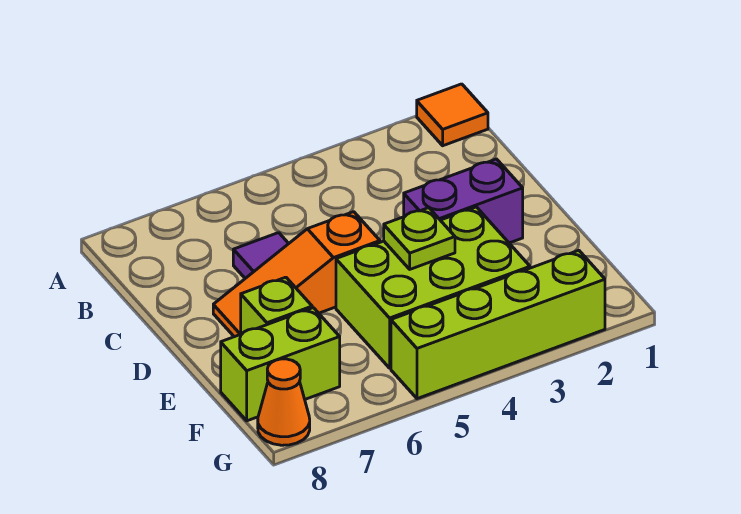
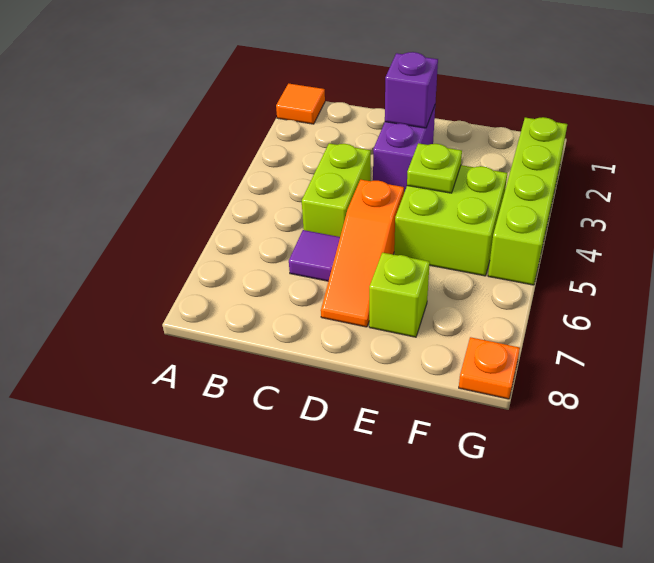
none -> purple brick D2 level 2
lime brick E3:F5 level 1 -> lime brick E4:F5 level 1
lime brick F7:F8 level 1 -> lime brick C4:C5 level 1
orange cone G8 level 1 -> orange plate G8 level 1

